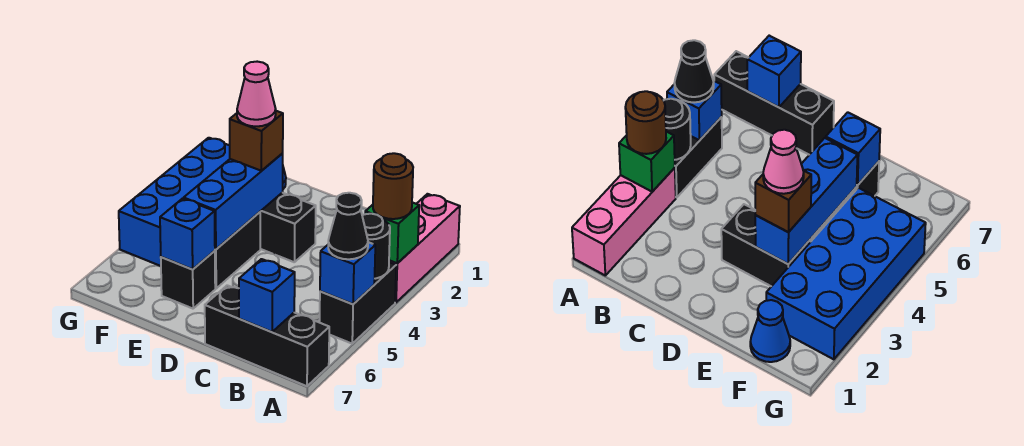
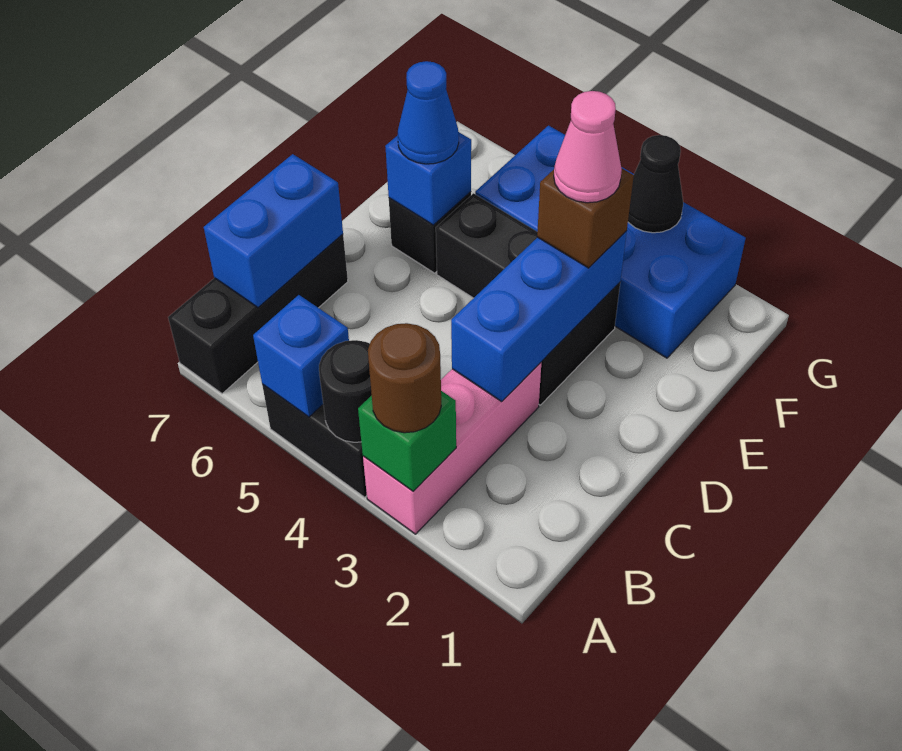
pink brick A1:A3 level 1 -> pink brick A3:C3 level 1
black cone A5 level 3 -> black cone G3 level 2
blue brick B7 level 2 -> blue brick B7:C7 level 2
blue brick E3:E5 level 2 -> blue brick C3:E3 level 2
blue cone F1 level 1 -> blue cone E6 level 3

